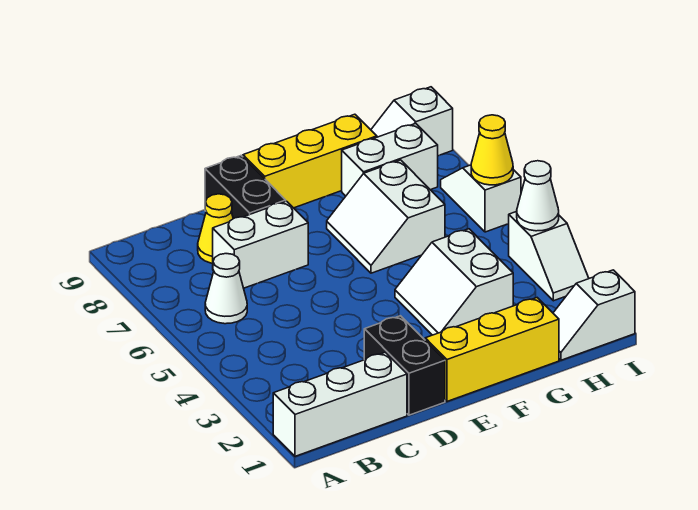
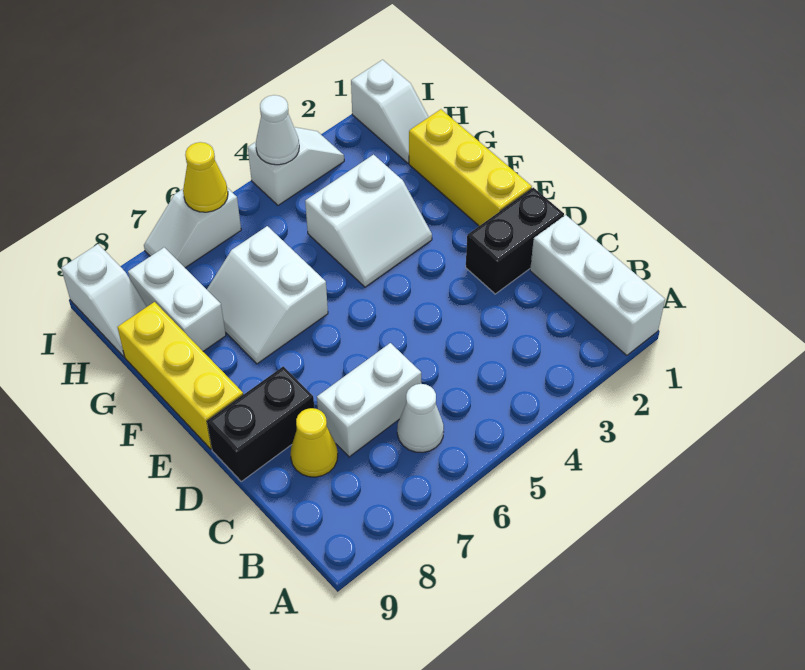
white brick C7:D7 level 1 -> white brick C6:C7 level 1
white slope F6:G7 level 1 top G -> white slope F6:G7 level 1 top 6

